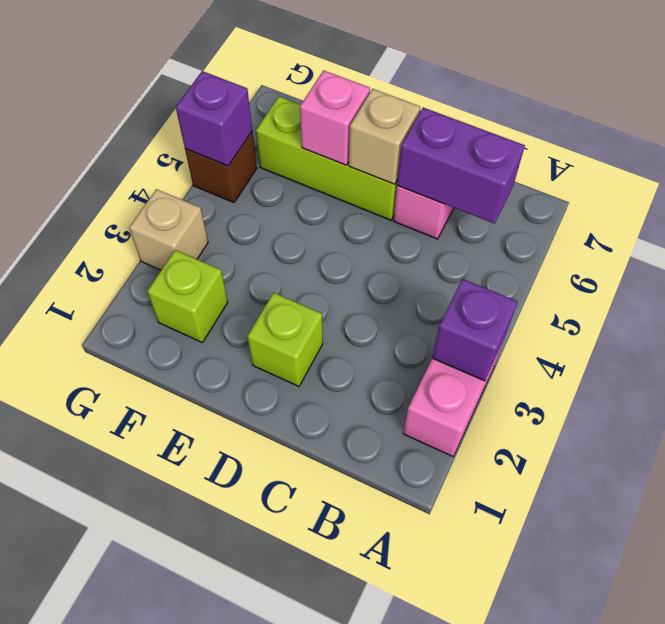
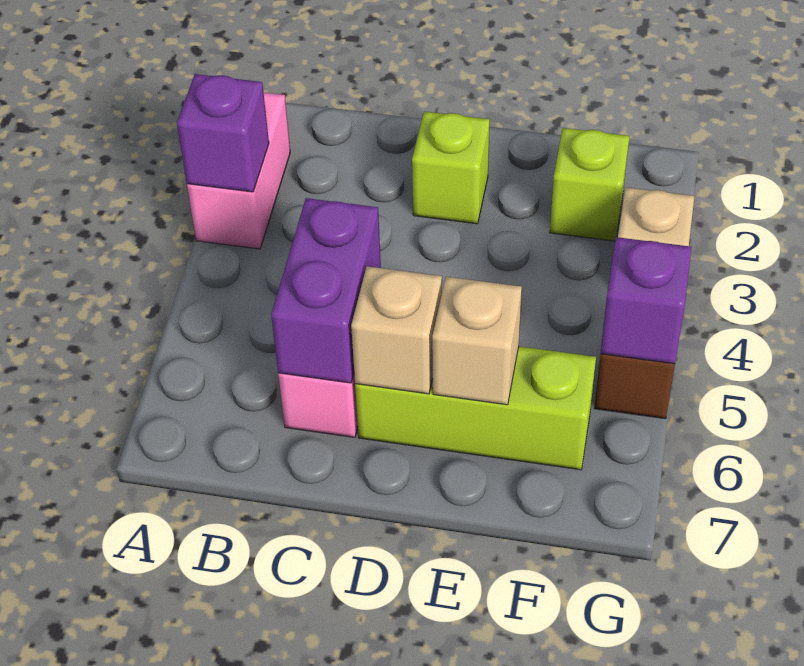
purple brick B6:C6 level 2 -> purple brick C5:C6 level 2
pink brick E6 level 2 -> tan brick E6 level 2

